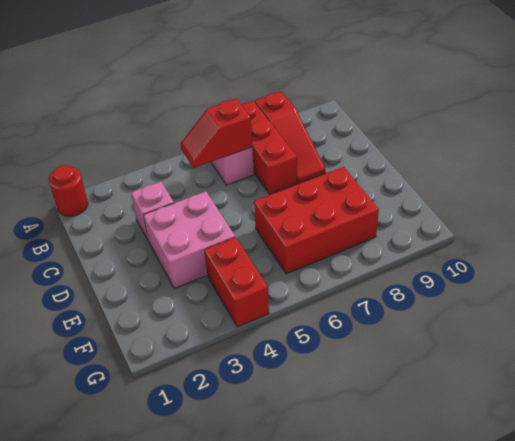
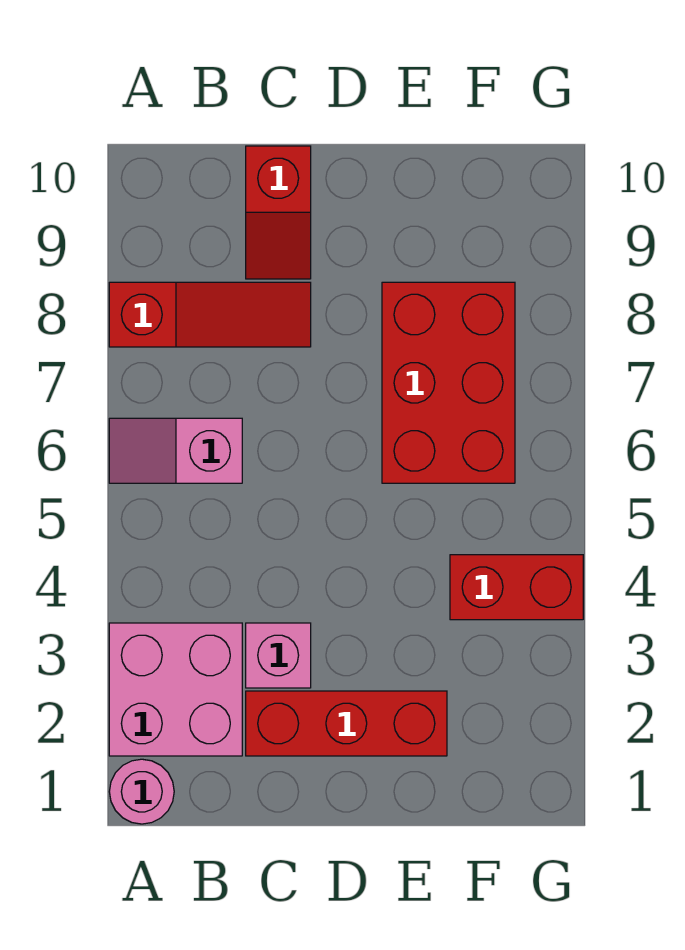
red round brick A1 level 1 -> pink round brick A1 level 1
red brick A7:C7 level 1 -> red brick C2:E2 level 1
red slope B5:B6 level 2 top 6 -> red slope C9:C10 level 1 top 10
pink brick D3:E4 level 1 -> pink brick A2:B3 level 1

